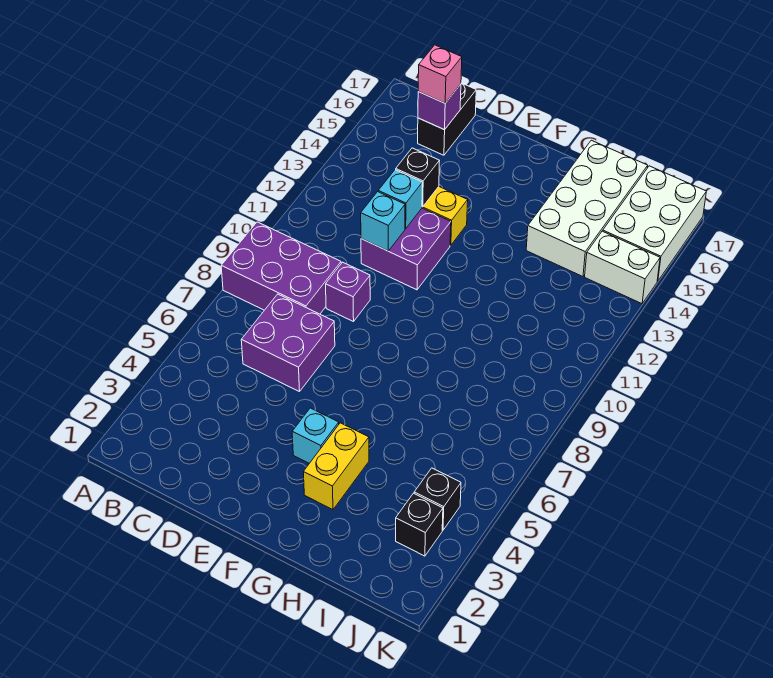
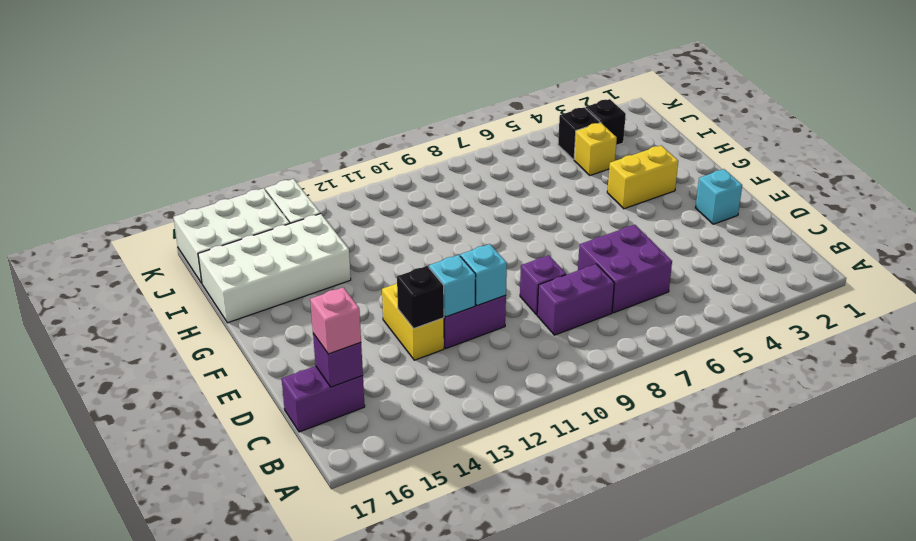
purple brick A8:C9 level 1 -> purple brick C8:C9 level 1
black brick C16:C17 level 1 -> purple brick C16:C17 level 1
cyan brick F4 level 1 -> cyan brick E2 level 1
none -> yellow brick I4 level 1

